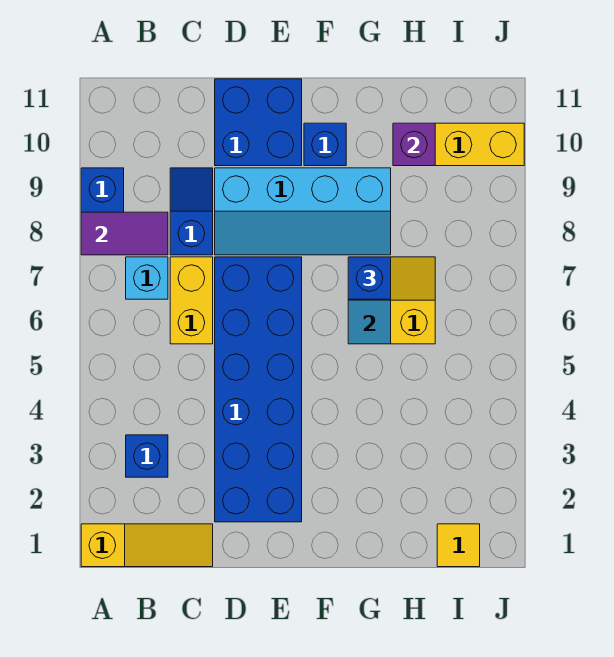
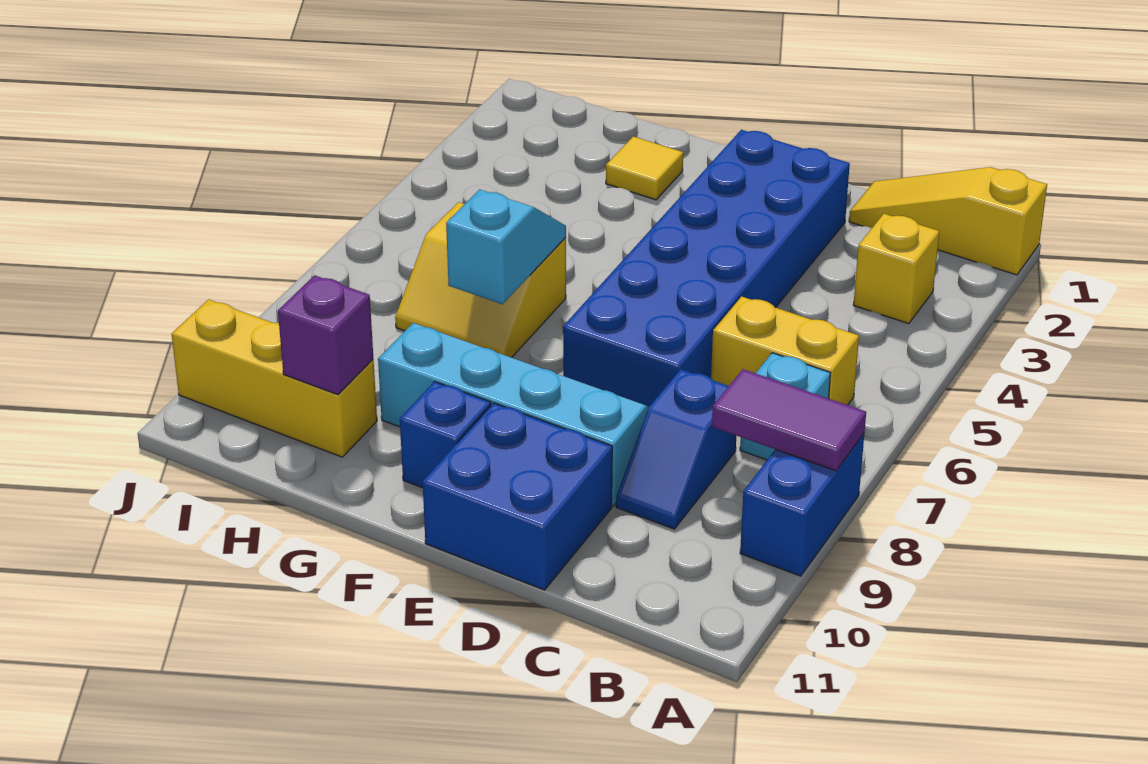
blue brick B3 level 1 -> yellow brick B3 level 1
yellow brick C6:C7 level 1 -> yellow brick B6:C6 level 1
blue brick G7 level 3 -> none
yellow tile I1 level 1 -> yellow tile G2 level 1

